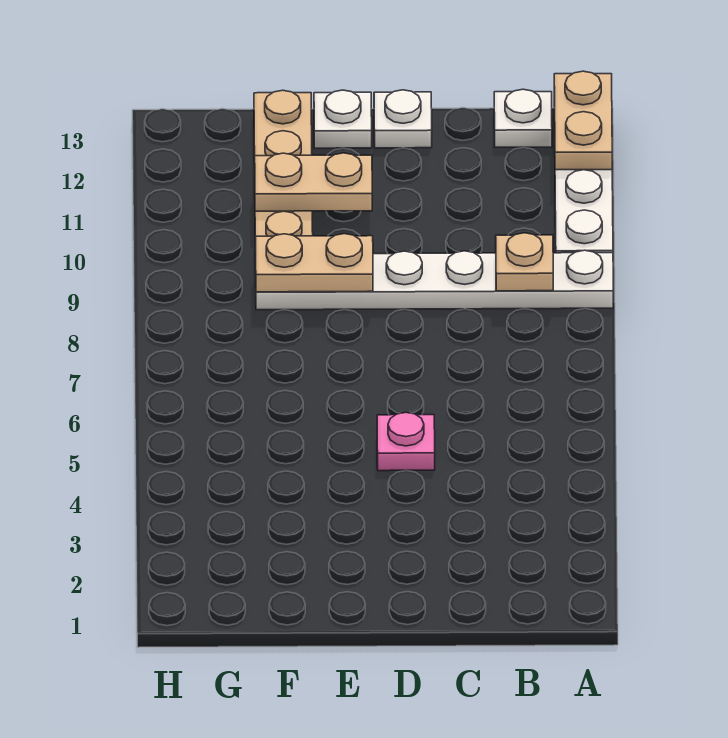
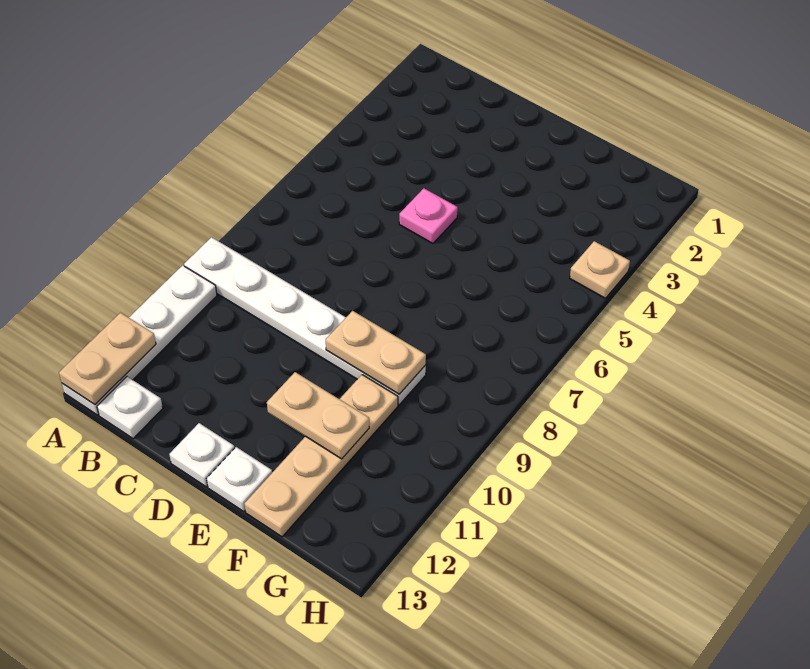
tan plate B9 level 2 -> tan plate H4 level 1

